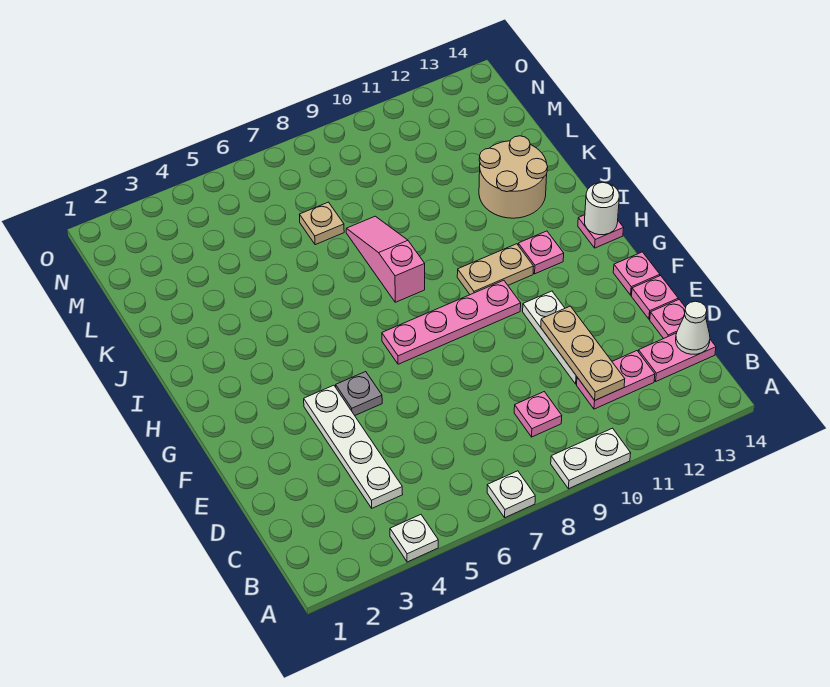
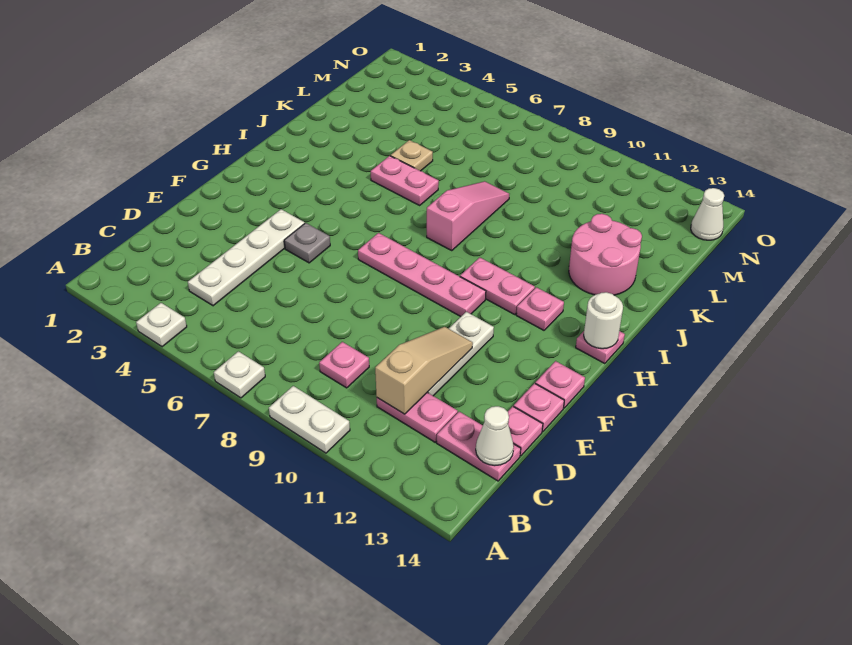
tan plate C11:E11 level 2 -> tan slope C11:E11 level 2 top C
tan plate H10:H11 level 1 -> pink plate H10:H11 level 1
none -> pink plate J5:J6 level 1
tan round brick J12:K13 level 1 -> pink round brick J12:K13 level 1
tan plate L7 level 1 -> tan plate K5 level 1
none -> white cone N14 level 1

